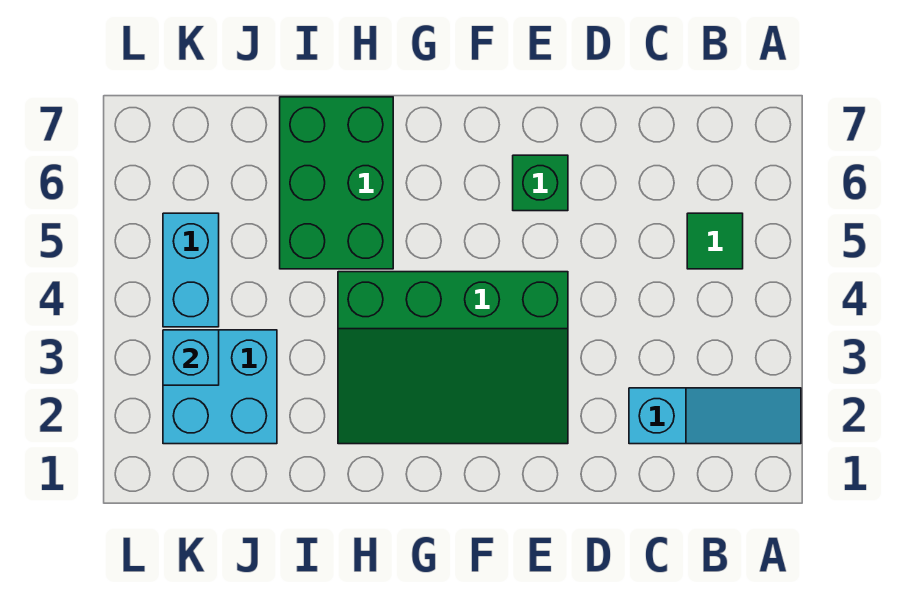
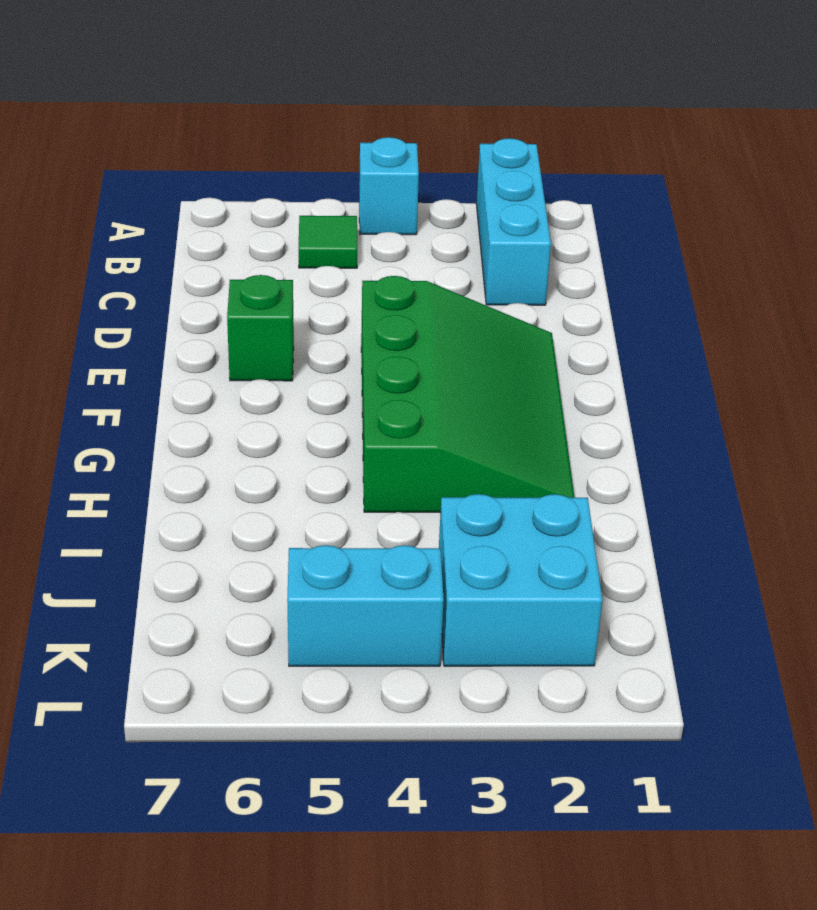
cyan slope A2:C2 level 1 top C -> cyan brick A2:C2 level 1
green brick H5:I7 level 1 -> none
cyan brick K3 level 2 -> cyan brick A4 level 1

